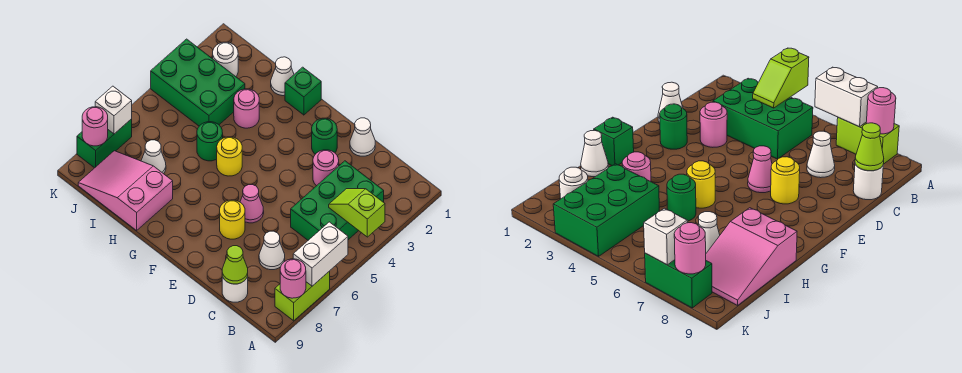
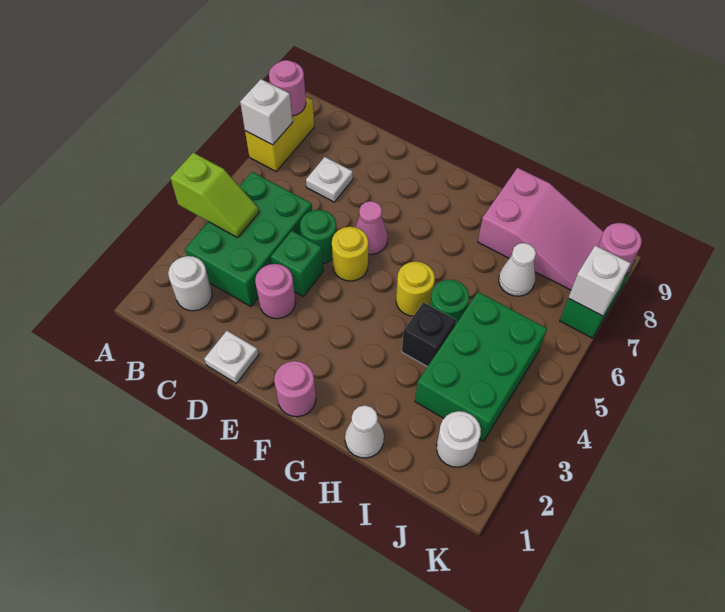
white brick A6:A7 level 2 -> white brick A7 level 2
lime brick A7:A8 level 1 -> yellow brick A7:A8 level 1
white cone C7 level 1 -> white plate C7 level 1
white round brick C9 level 1 -> white round brick B2 level 1
lime cone C9 level 2 -> none
white cone D1 level 1 -> white plate D1 level 1
green round brick E2 level 1 -> green round brick D5 level 1
yellow round brick E7 level 1 -> yellow round brick E5 level 1
green brick G1 level 1 -> green brick D4 level 1
pink round brick H3 level 1 -> pink round brick F1 level 1
none -> black brick H4 level 1
green brick I3:K4 level 1 -> green brick I3:J5 level 1

